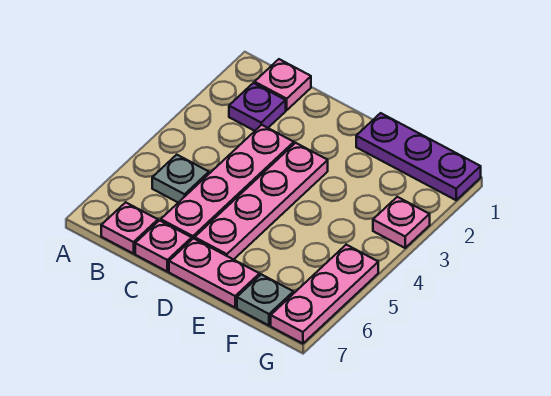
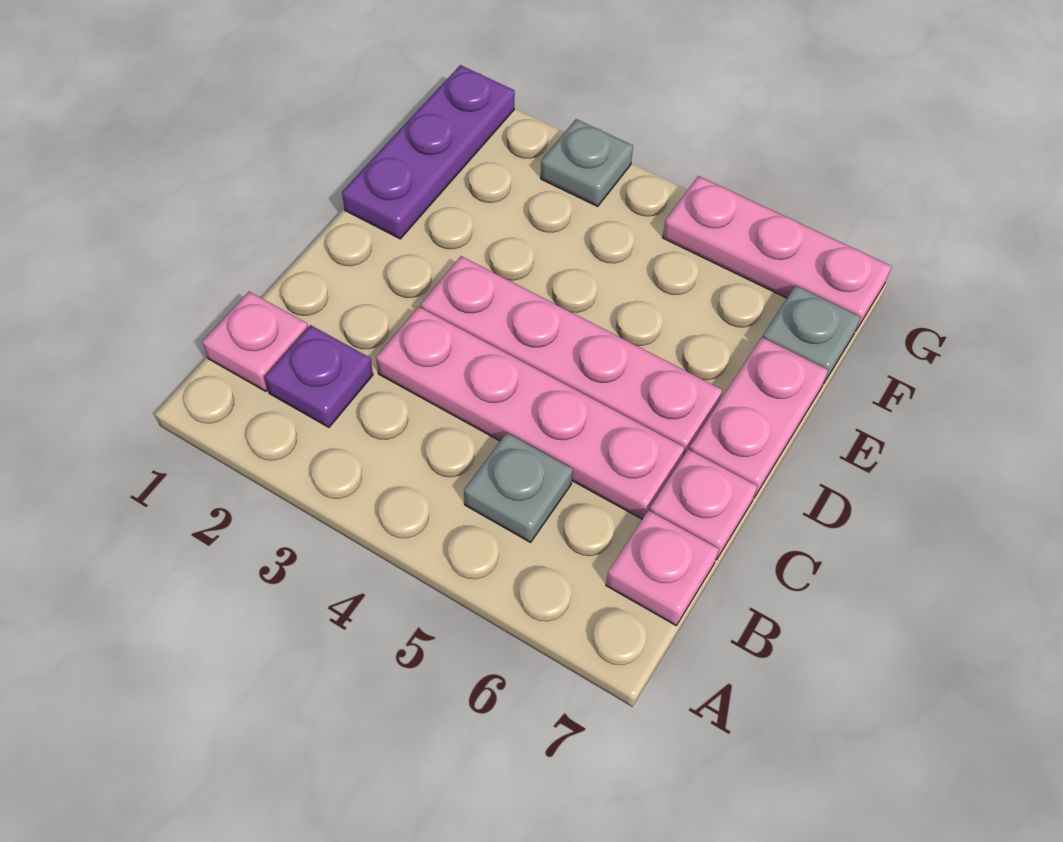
pink plate G3 level 1 -> grey plate G3 level 1

